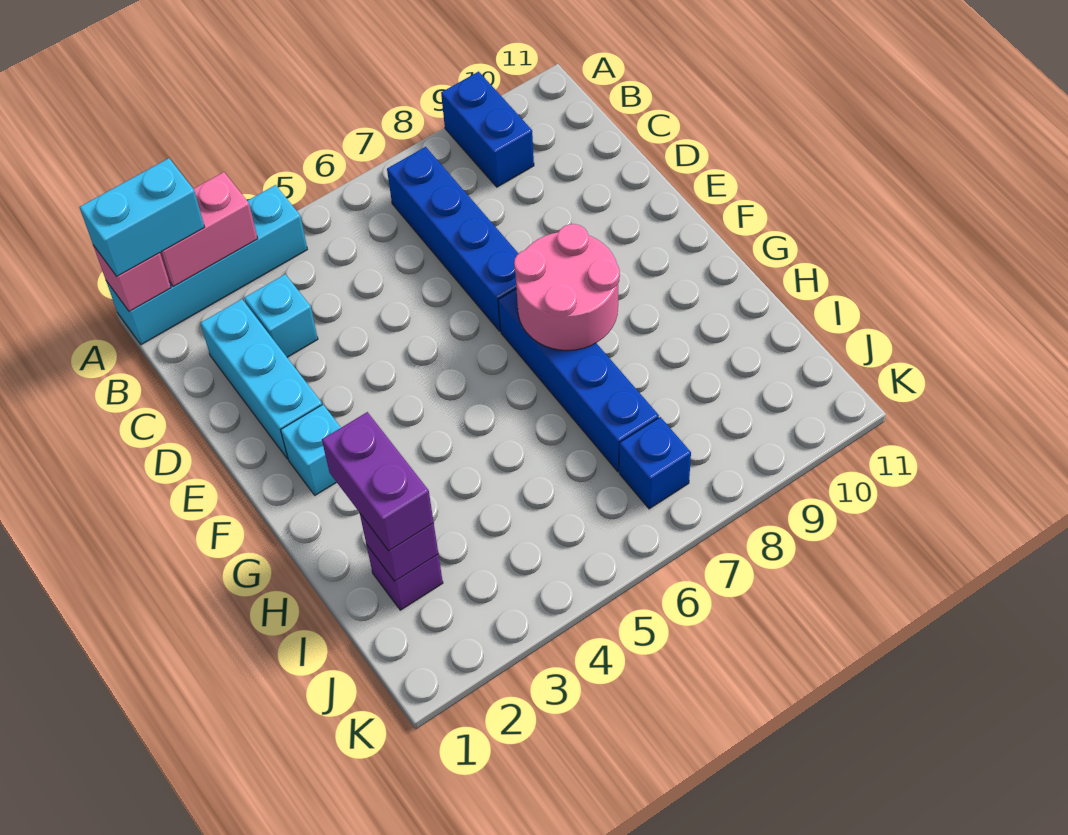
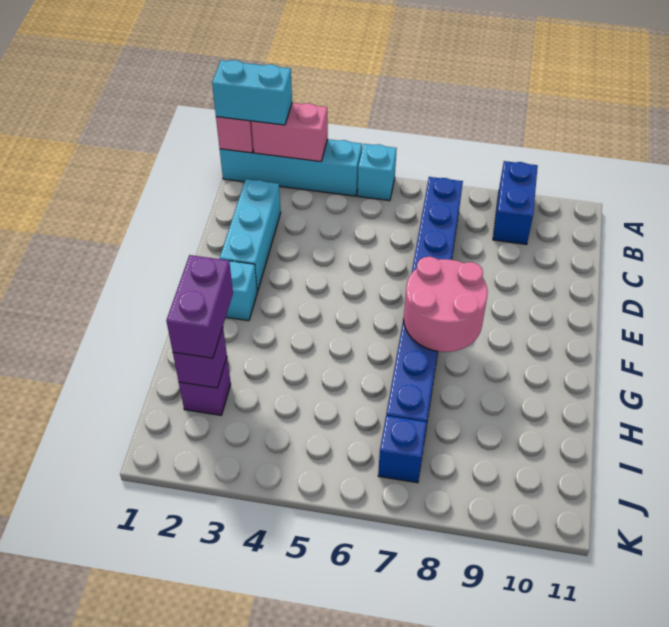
cyan brick C3 level 1 -> cyan brick A5 level 1

